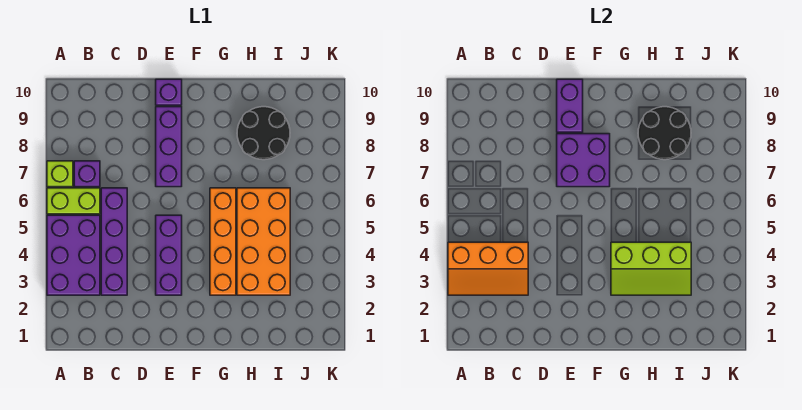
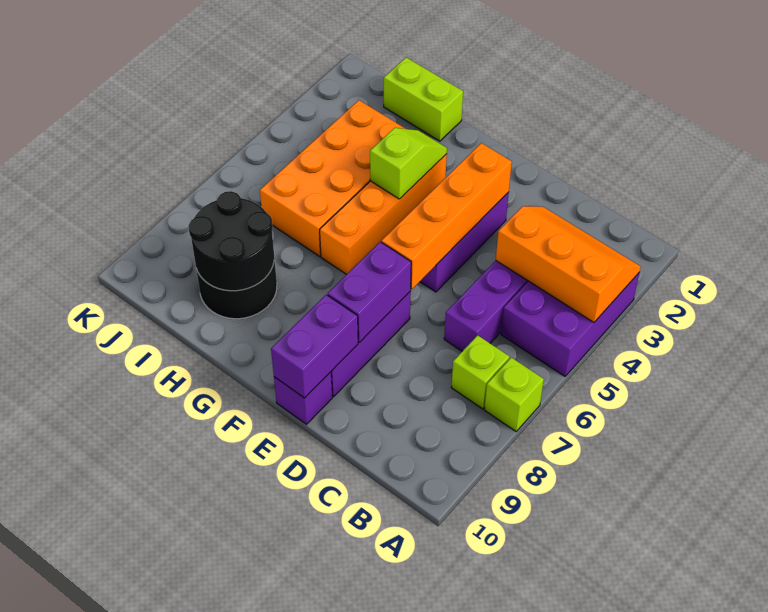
lime brick A6:B6 level 1 -> lime brick H1:I1 level 1
purple brick B7 level 1 -> lime brick B7 level 1
none -> orange brick E3:E6 level 2
purple brick E7:F8 level 2 -> purple brick E7:E8 level 2
lime slope G3:I4 level 2 top 4 -> lime slope G3:G4 level 2 top 4

